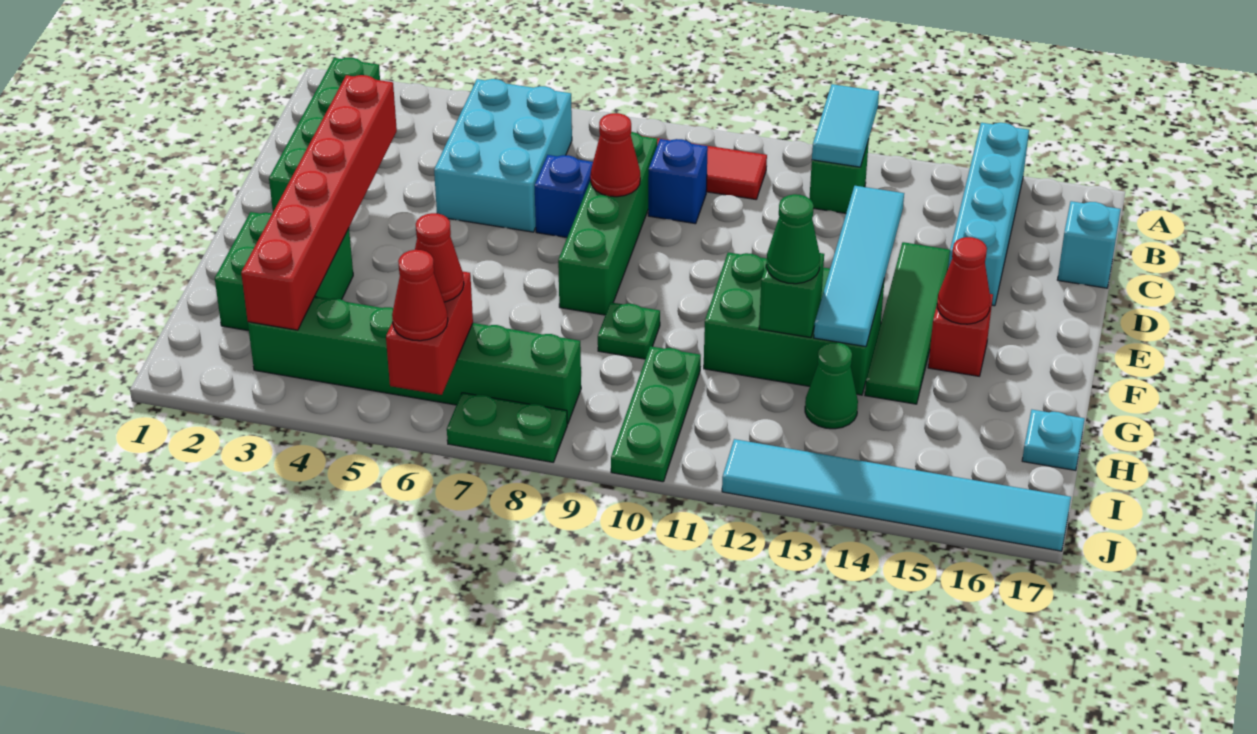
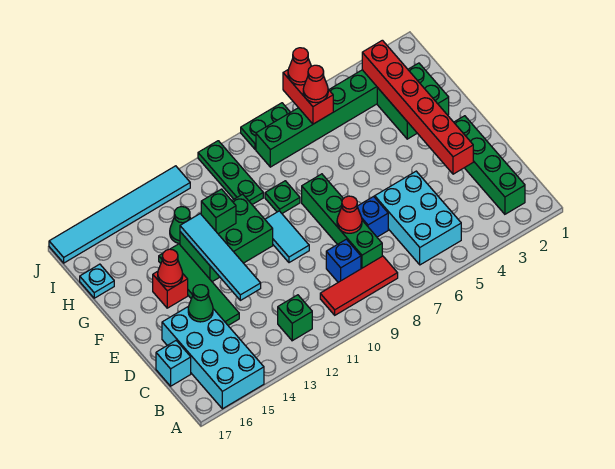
cyan tile A12:B12 level 2 -> cyan tile E10:F10 level 1
cyan brick A15:D15 level 1 -> cyan brick A15:D16 level 1
green cone G12 level 3 -> green cone D15 level 2

